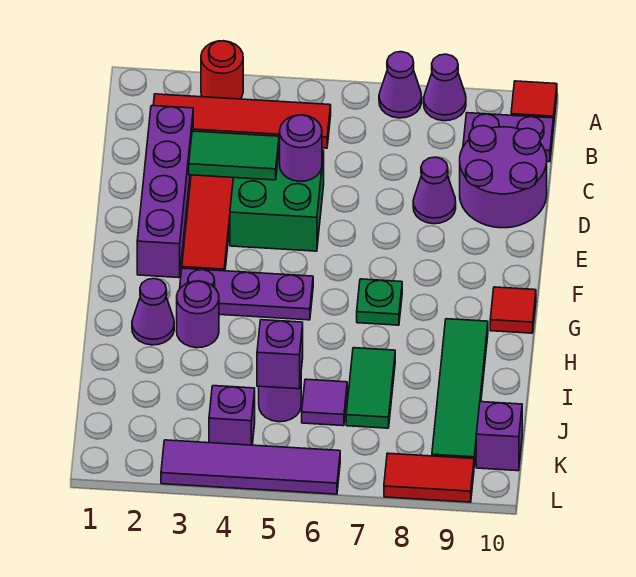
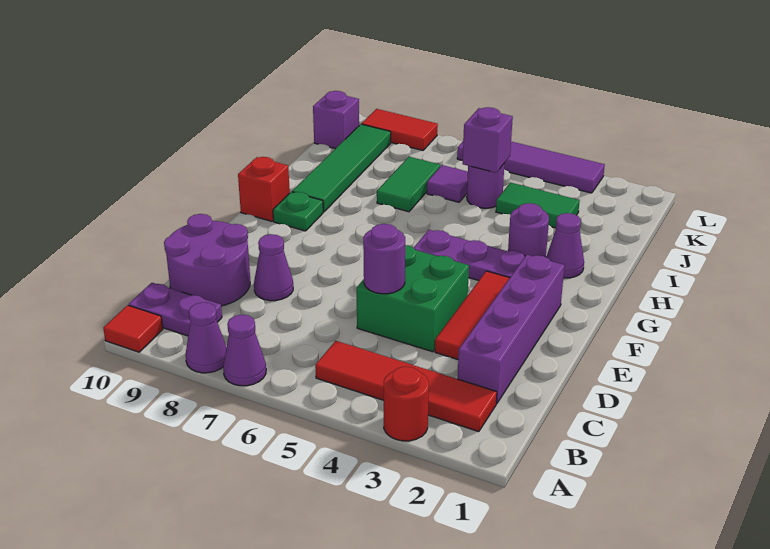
green tile D3:D4 level 2 -> green tile J3:J4 level 1
green plate G7 level 1 -> green plate G9 level 1
red tile G10 level 1 -> red brick G10 level 1
purple brick K4 level 1 -> none

